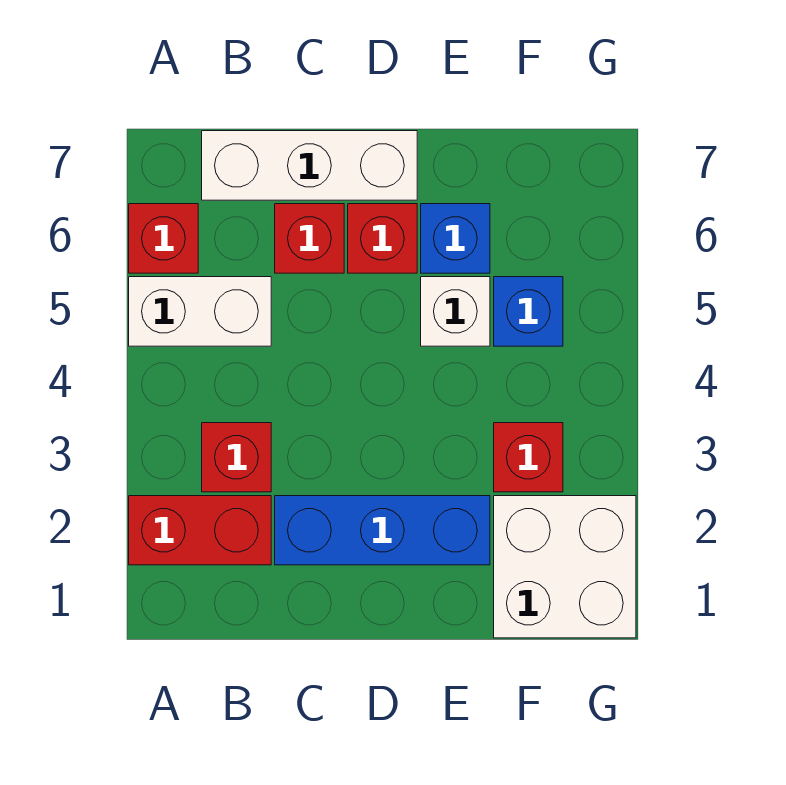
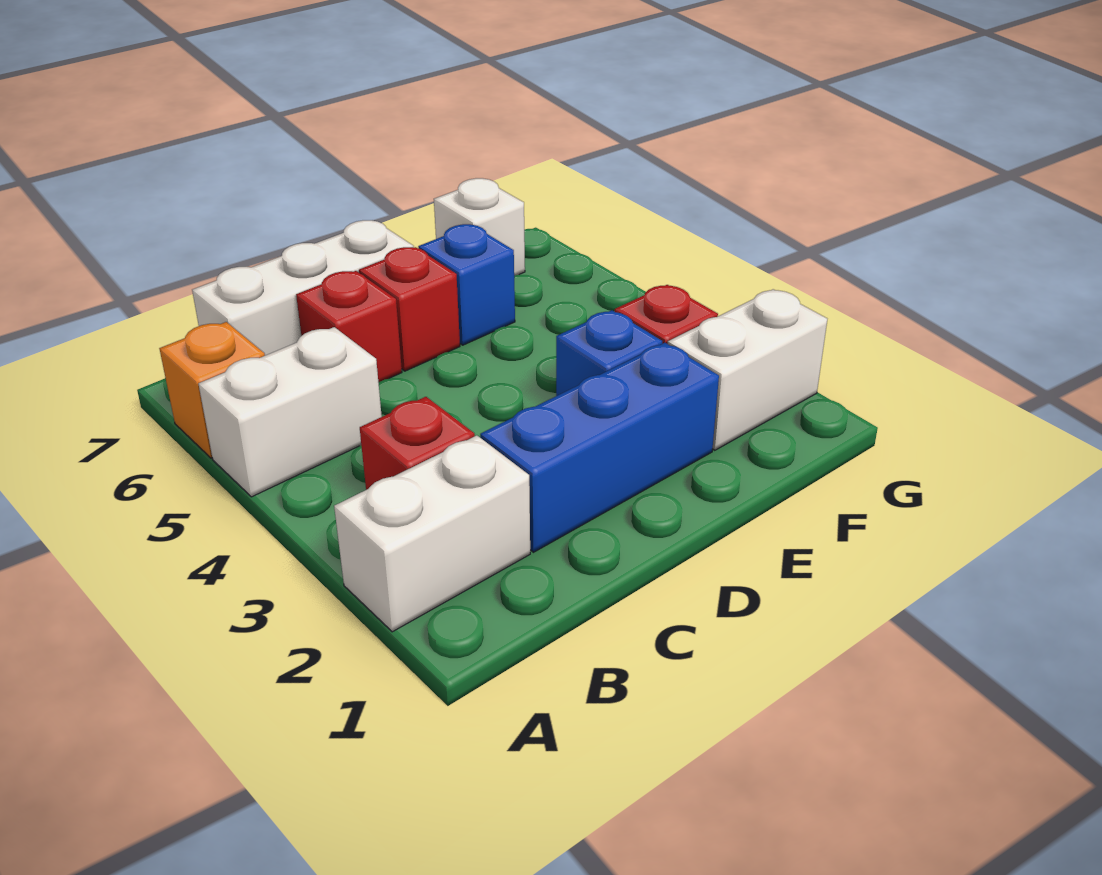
red brick A2:B2 level 1 -> white brick A2:B2 level 1
red brick A6 level 1 -> orange brick A6 level 1
white brick E5 level 1 -> white brick F7 level 1
white brick F1:G2 level 1 -> white brick F2:G2 level 1
blue brick F5 level 1 -> blue brick E3 level 1

